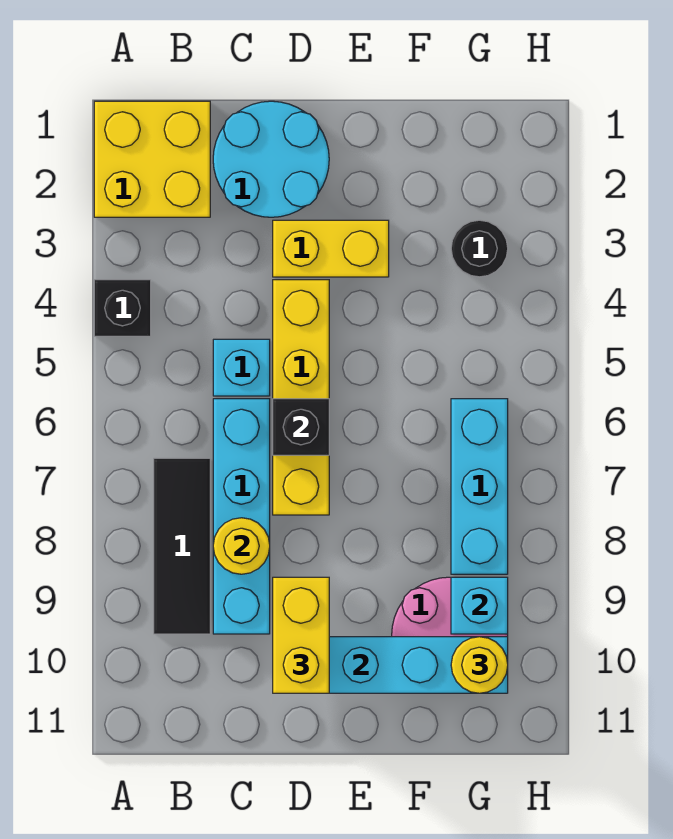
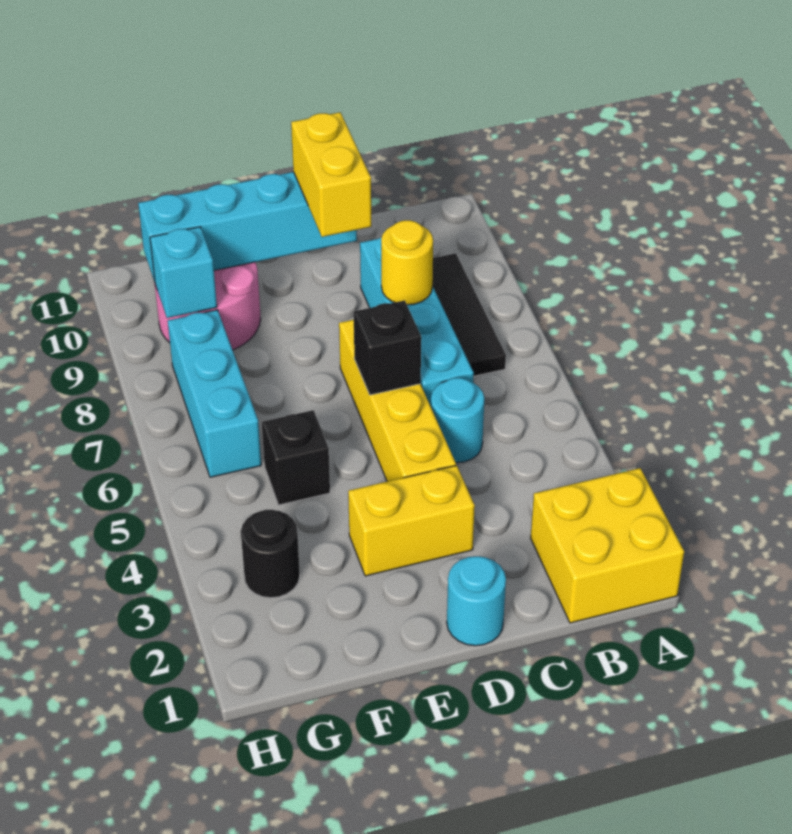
black brick A4 level 1 -> black brick F5 level 1
cyan round brick C1:D2 level 1 -> cyan round brick D1 level 1
cyan brick C5 level 1 -> cyan round brick C5 level 1
yellow round brick G10 level 3 -> none

